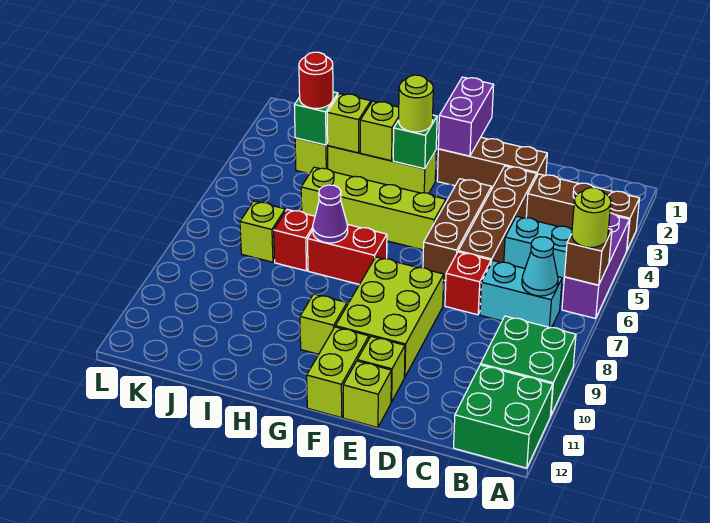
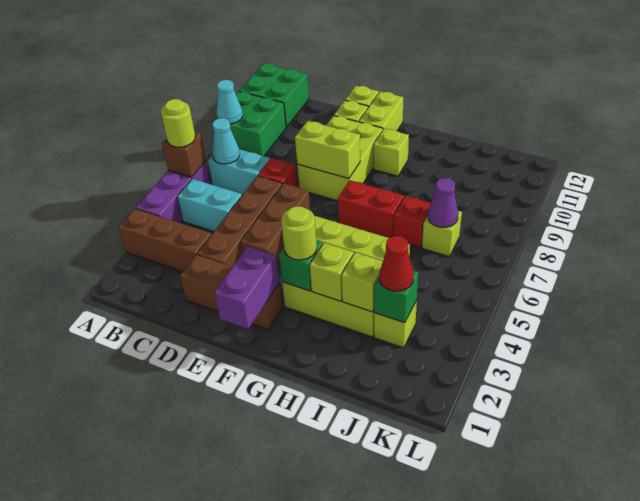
none -> cyan cone A9 level 2
none -> lime brick E8:F8 level 2
purple cone H7 level 2 -> purple cone J7 level 2
red round brick J3 level 3 -> red cone J3 level 3

